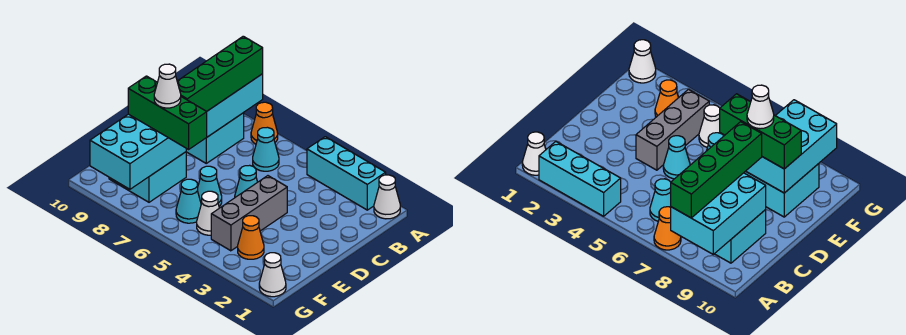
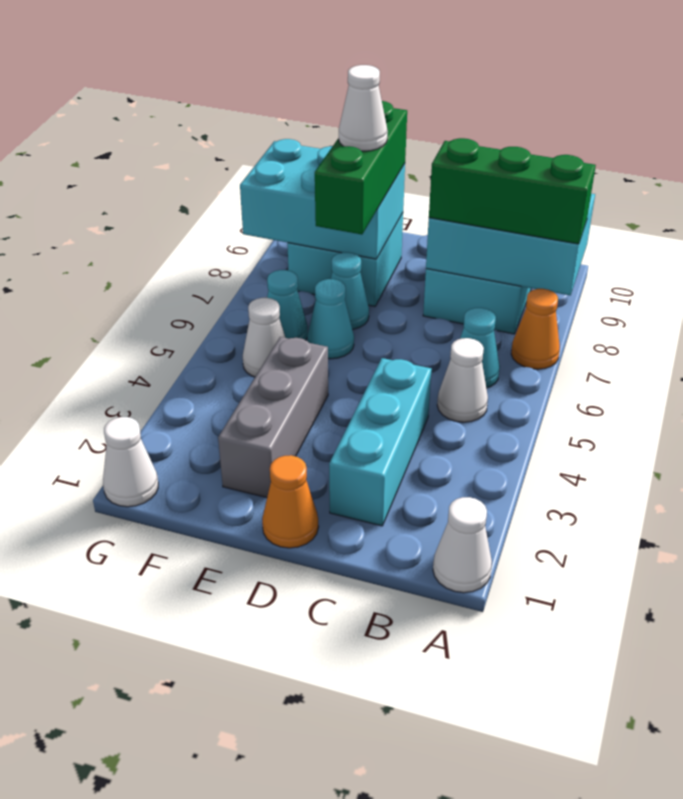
cyan brick A2:A4 level 1 -> cyan brick C2:C4 level 1
green brick A8:D8 level 3 -> green brick A8:C8 level 3
none -> white cone B5 level 1
grey brick D4:F4 level 1 -> grey brick E2:E4 level 1
cyan cone D5 level 1 -> cyan cone E7 level 1
orange cone F3 level 1 -> orange cone D1 level 1

